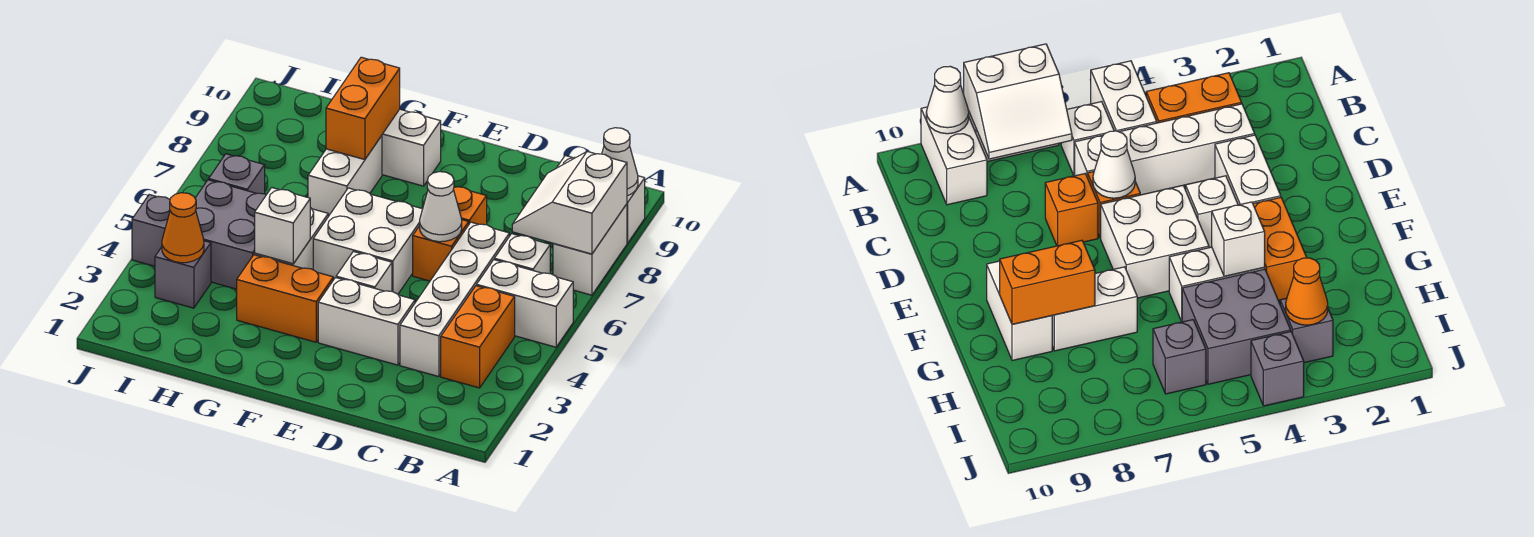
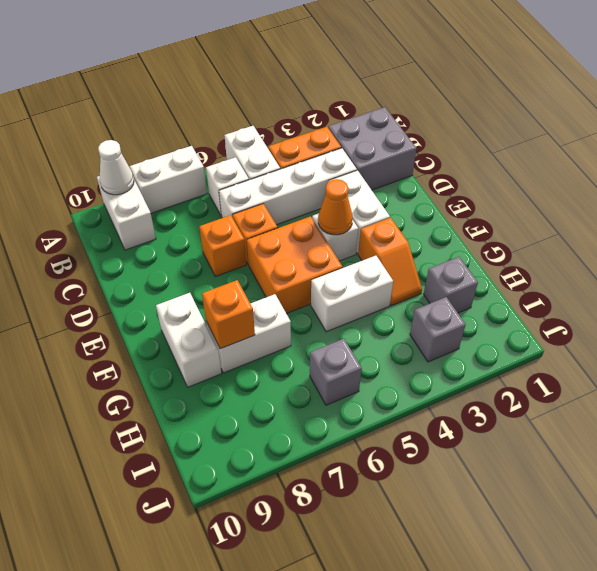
white slope A7:B8 level 2 top A -> none
white cone D6 level 2 -> none
white brick E5:F6 level 1 -> orange brick E5:F6 level 1
orange brick F3:G3 level 1 -> orange slope F3:G3 level 1 top F
white brick G4 level 2 -> none
orange brick G8:G9 level 2 -> orange brick G8 level 2
grey brick H4:I5 level 1 -> grey brick B1:C2 level 1
orange cone I3 level 2 -> orange cone E4 level 2
grey brick J4 level 1 -> grey brick H2 level 1

